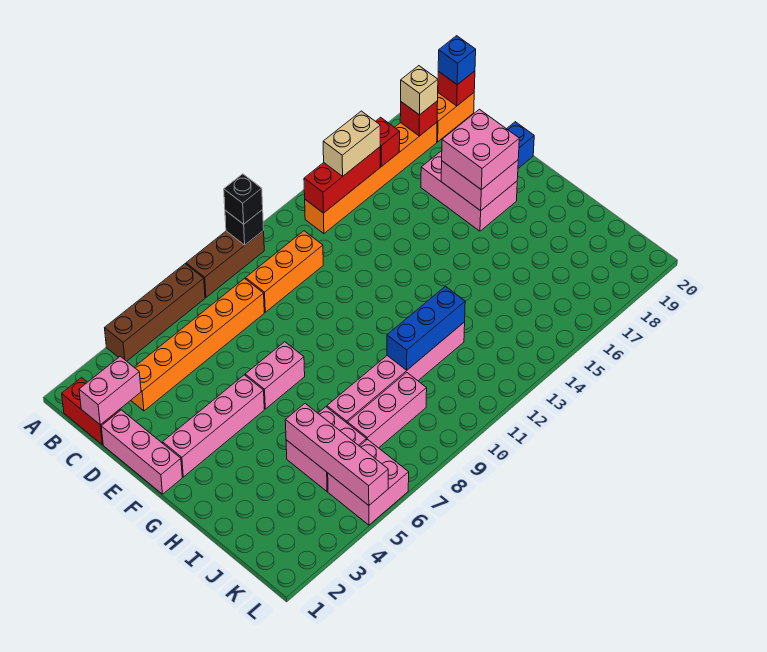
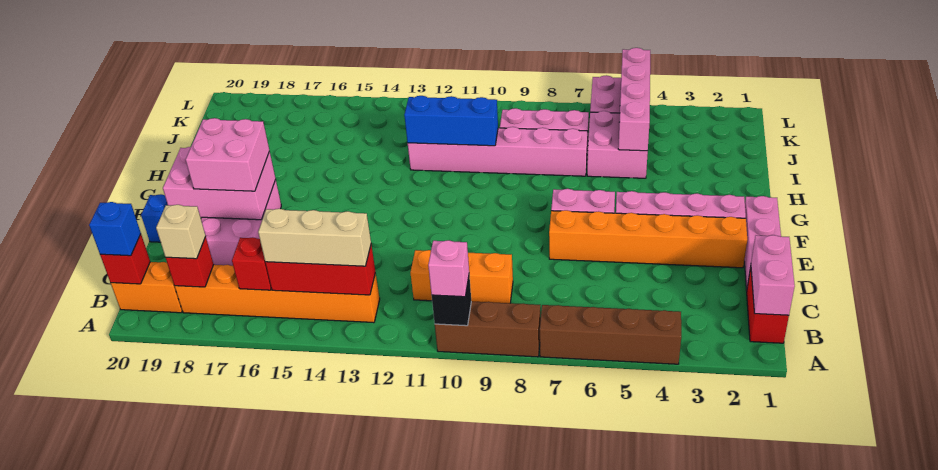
black brick A10 level 3 -> pink brick A10 level 3
tan brick B14:B15 level 3 -> tan brick B13:B15 level 3
pink brick C1:C2 level 2 -> pink brick B1:C1 level 2
orange brick C3:C8 level 1 -> orange brick E2:E7 level 1
pink brick E17:F18 level 2 -> pink brick E17:F19 level 2

